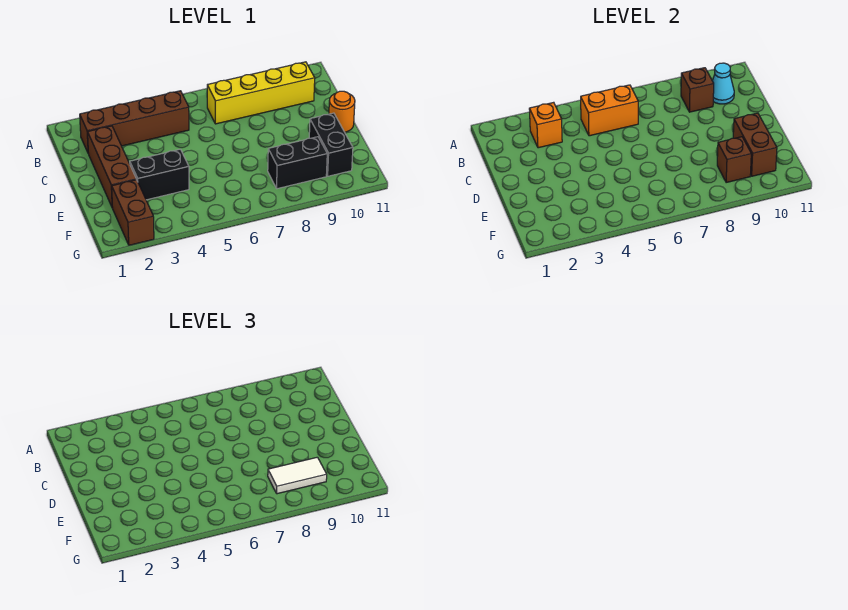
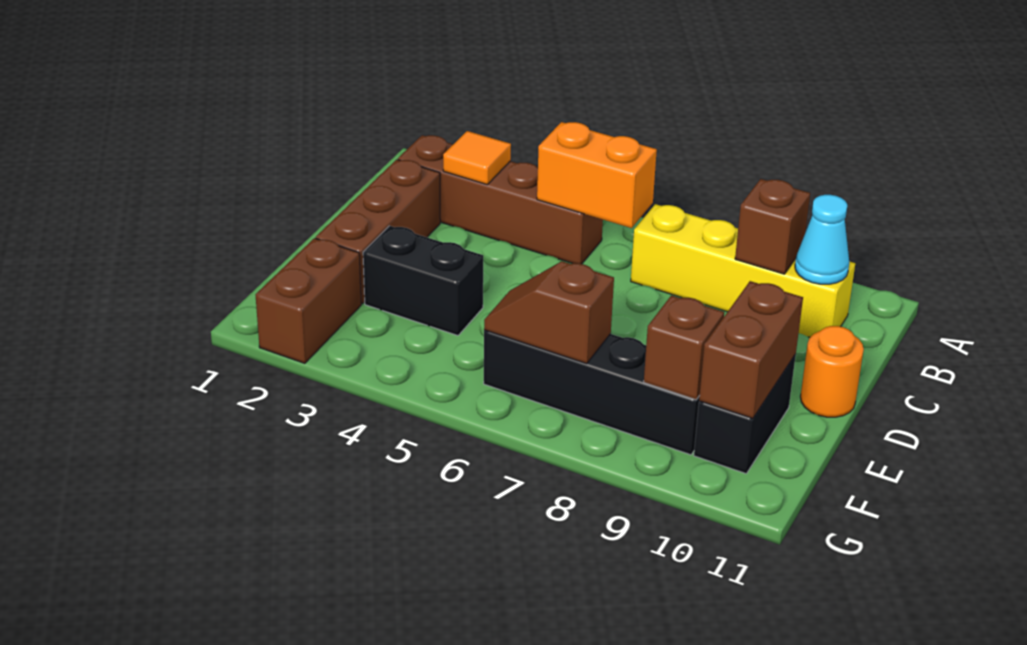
orange brick B3 level 2 -> orange tile B3 level 2
none -> brown slope F6:F7 level 2 top 7
black brick F8:F9 level 1 -> black brick F6:F9 level 1
white tile F8:F9 level 3 -> none

